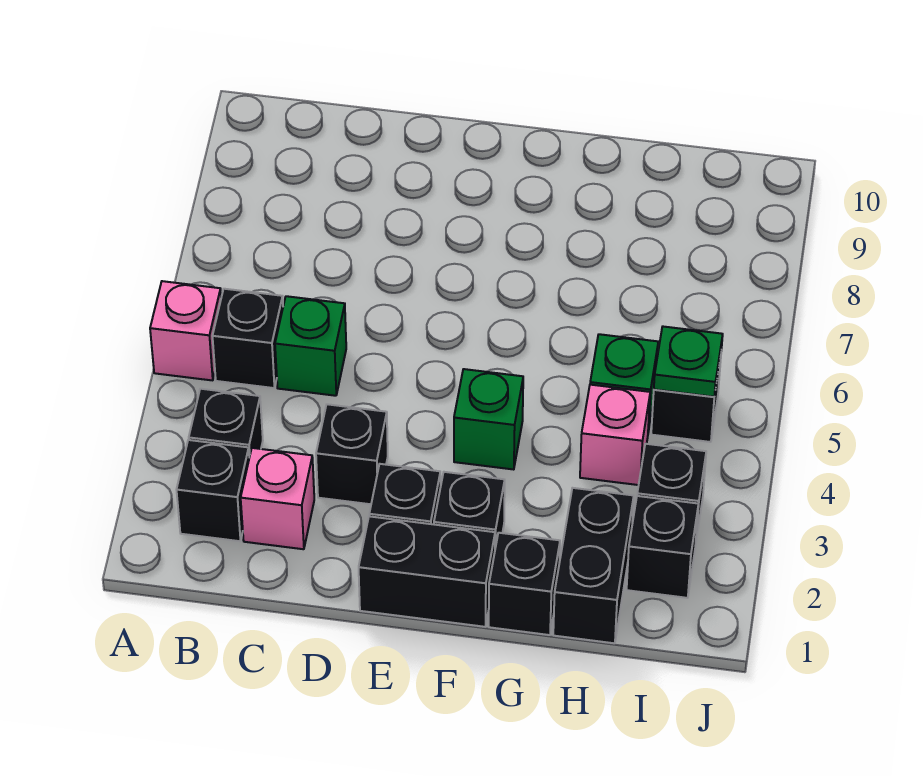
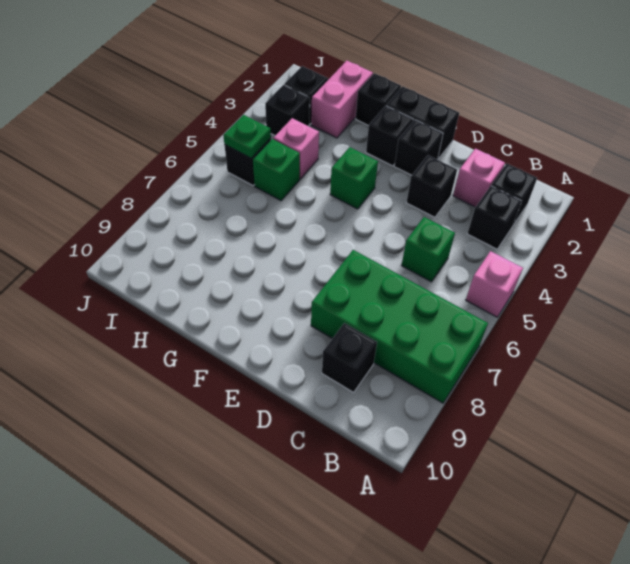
none -> green brick A7:D8 level 1
black brick B5 level 1 -> black brick C9 level 1
black brick H1:H2 level 1 -> pink brick H1:H2 level 1

